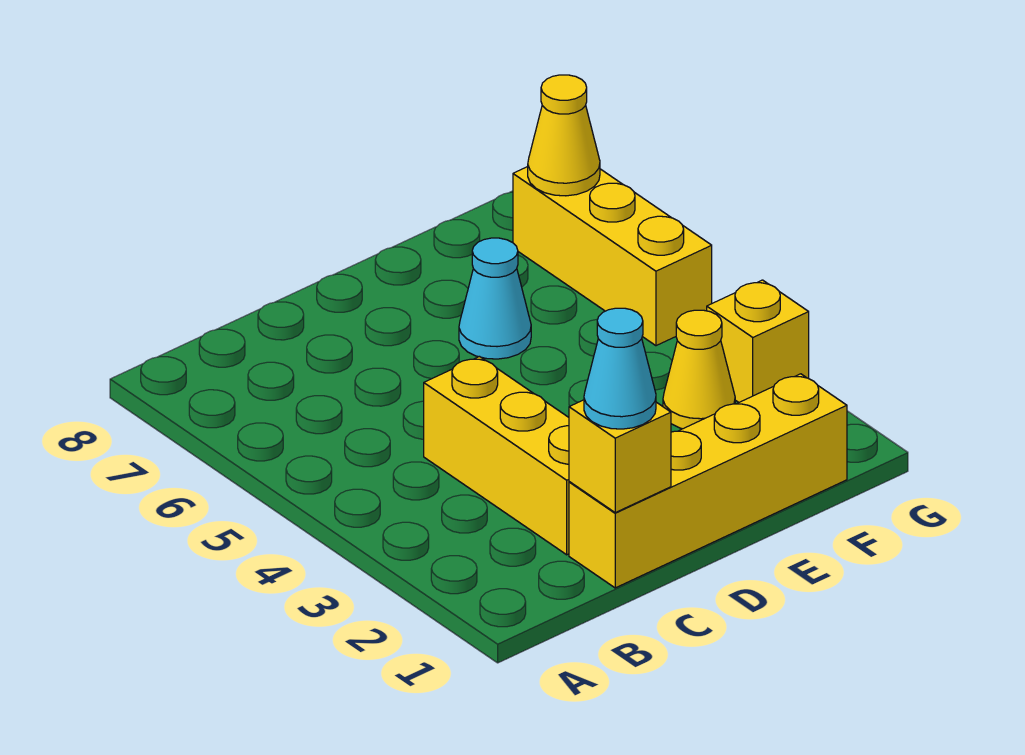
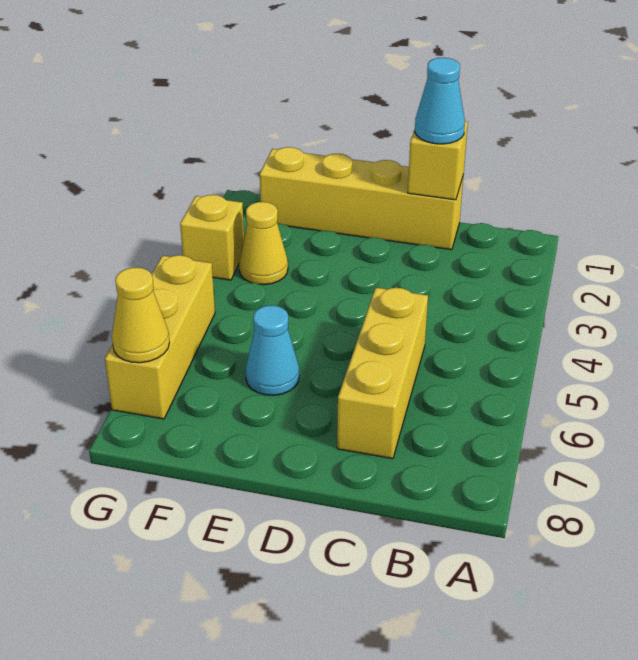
yellow brick C2:C4 level 1 -> yellow brick C5:C7 level 1

